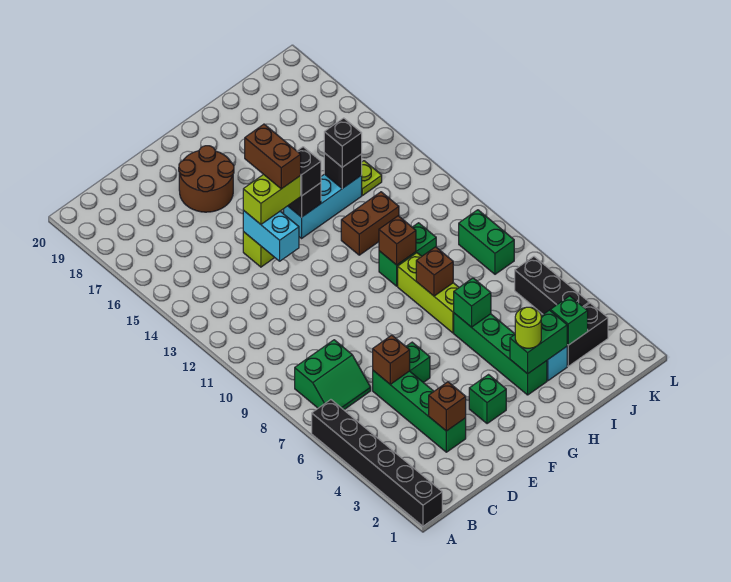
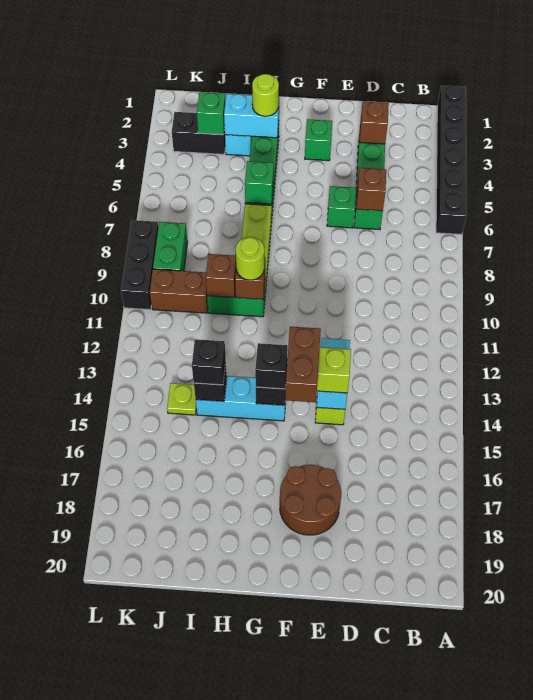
green slope B7:C8 level 1 top 8 -> none
green brick H3:I3 level 2 -> cyan brick H3:I3 level 2
brown brick H8 level 2 -> brown brick I10 level 2
none -> lime round brick H10 level 3
brown brick H12:I12 level 1 -> brown brick J10:K10 level 1
black brick K4:K6 level 1 -> black brick L8:L10 level 1

